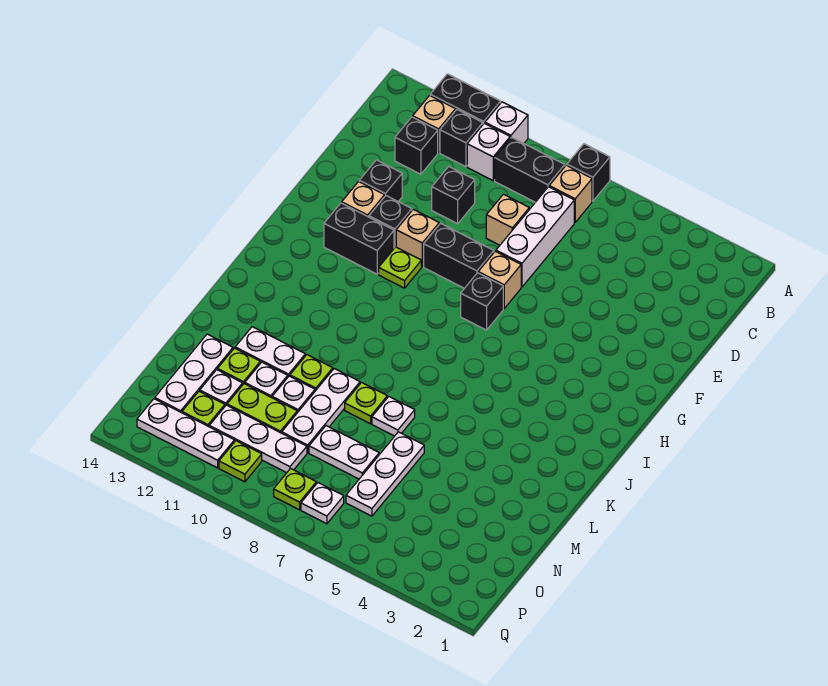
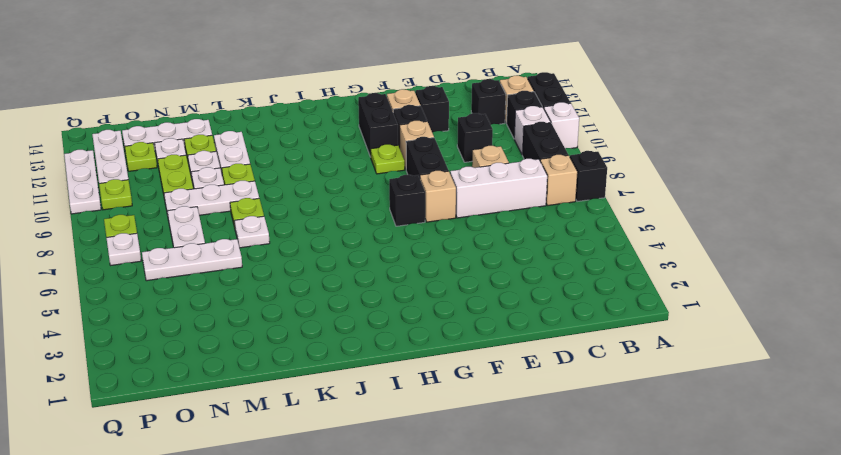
white plate O9:O11 level 1 -> white plate Q10:Q12 level 1

